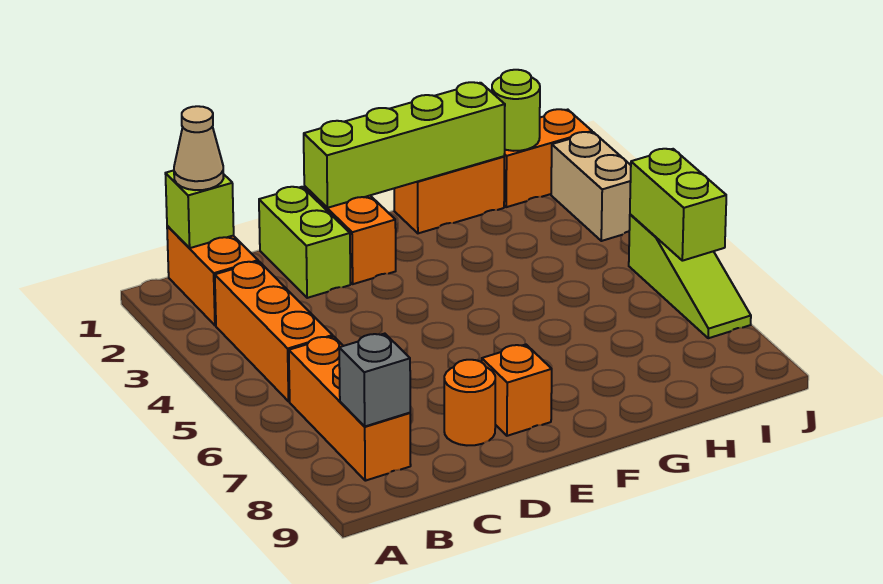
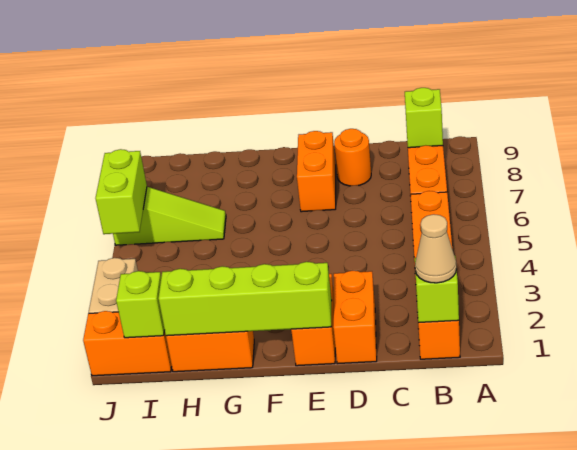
grey brick B8 level 2 -> lime brick B8 level 2
lime brick D1:D2 level 1 -> orange brick D1:D2 level 1
orange brick E8 level 1 -> orange brick E7:E8 level 1
lime round brick I1 level 2 -> lime brick I1 level 2
lime slope J5:J7 level 1 top 5 -> lime slope H6:J6 level 1 top J

